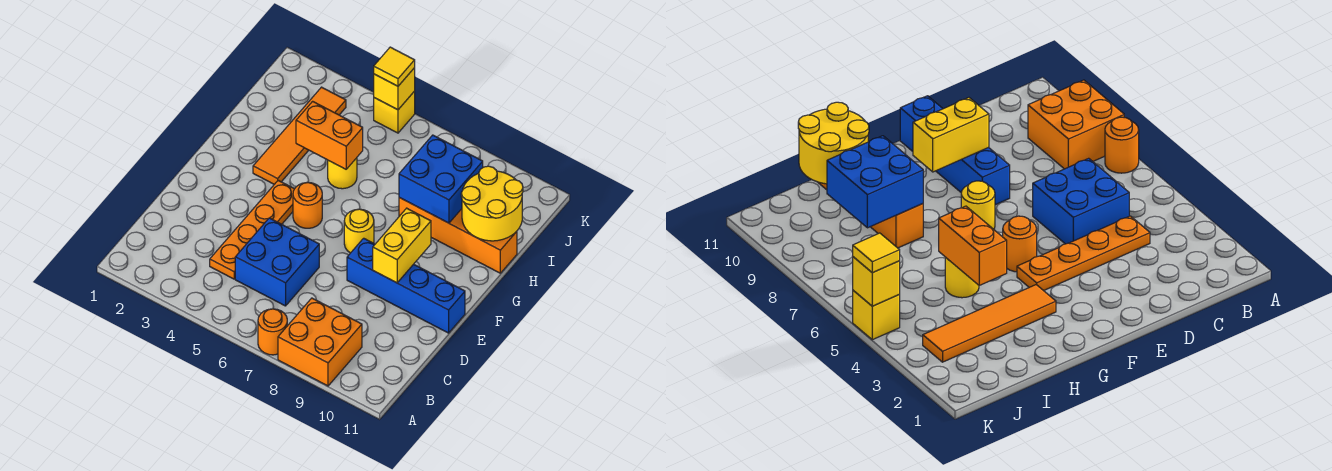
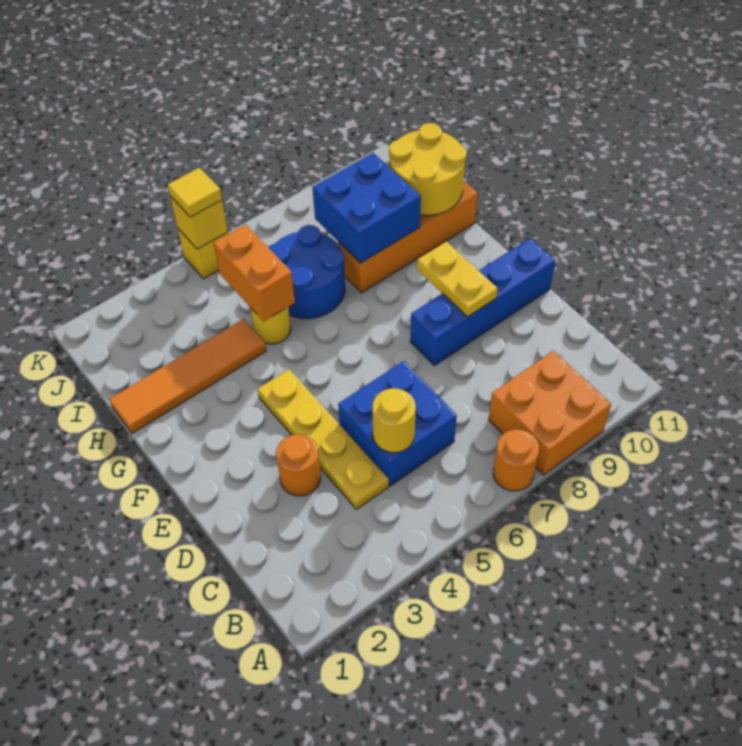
orange plate C4:F4 level 1 -> yellow plate C4:F4 level 1
yellow brick E9:F9 level 2 -> yellow plate E9:F9 level 2
orange round brick F5 level 1 -> orange round brick D3 level 1
yellow round brick F7 level 1 -> yellow round brick C5 level 2
orange tile G3:J3 level 1 -> orange tile H1:H4 level 1
orange brick H4:H5 level 2 -> orange brick H5:I5 level 2
none -> blue round brick H6:I7 level 1

